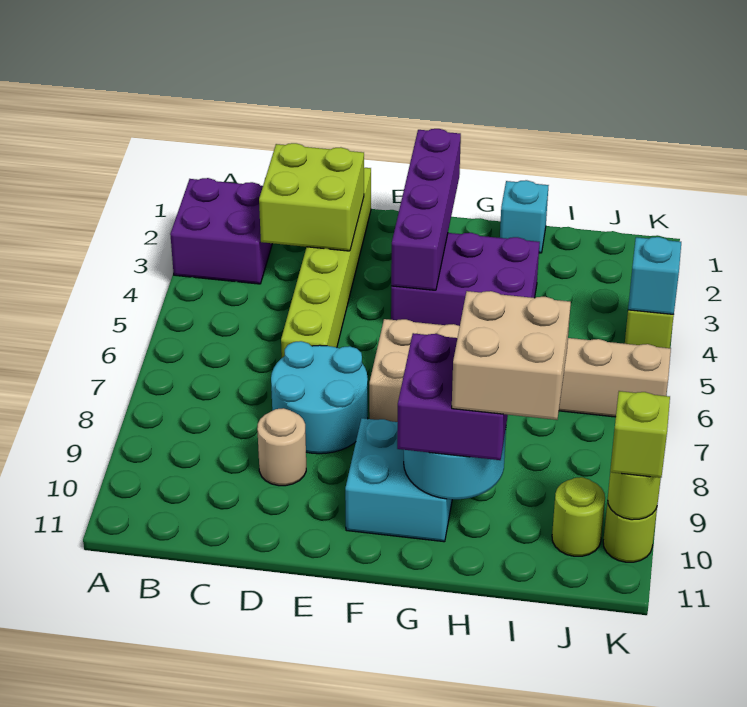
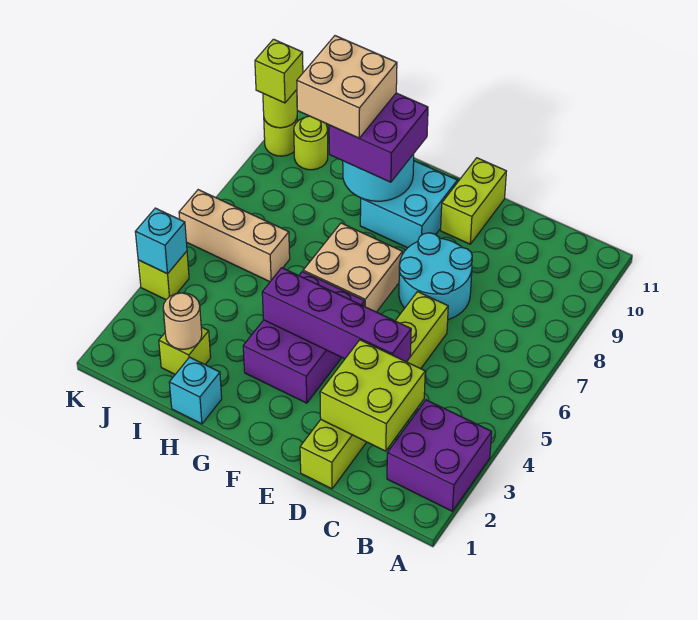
tan round brick D9 level 1 -> tan round brick I2 level 2
none -> lime brick E10:E11 level 1
purple brick F1:F4 level 2 -> purple brick D4:G4 level 2
purple brick F3:H4 level 1 -> purple brick F3:G5 level 1
none -> lime brick I2 level 1

